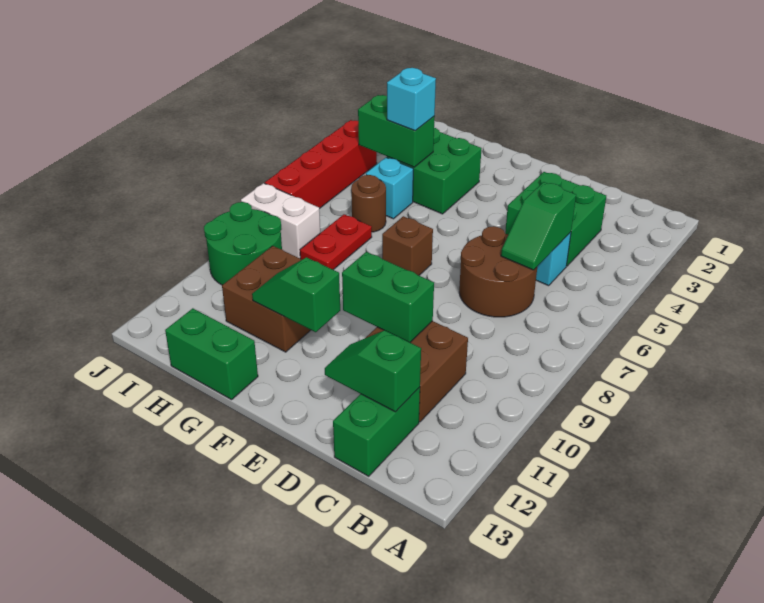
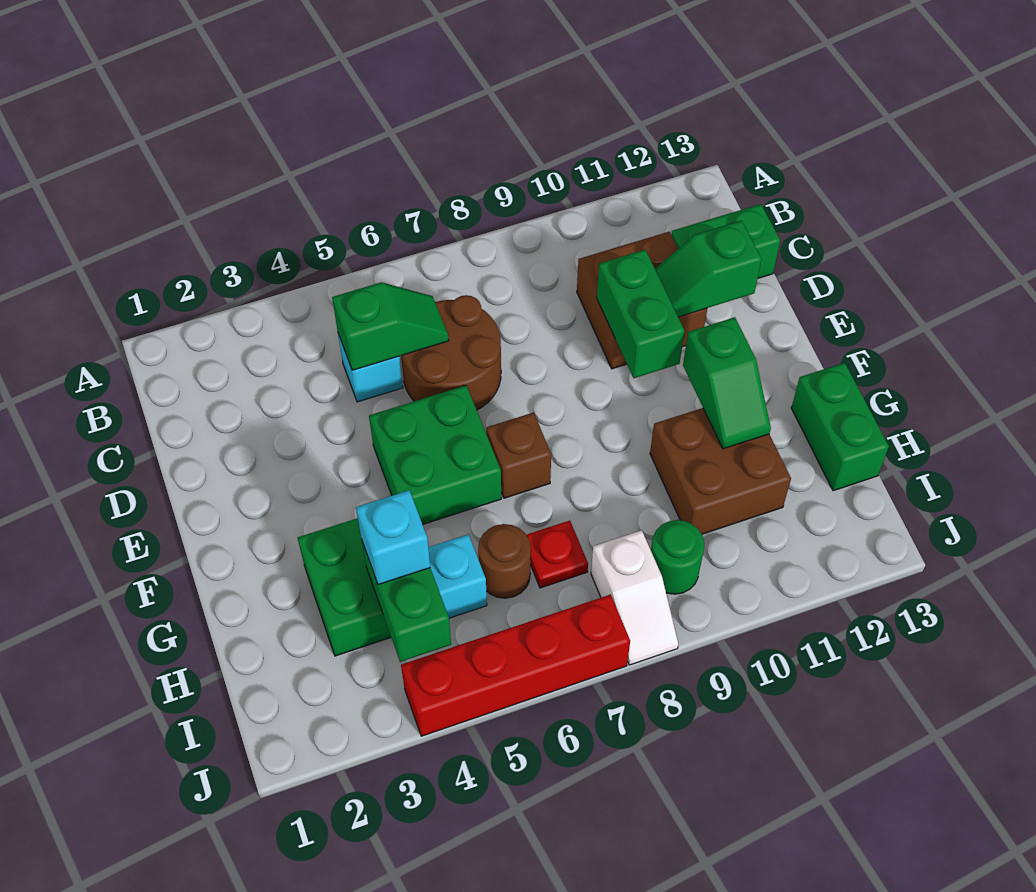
green brick C3:D4 level 1 -> green brick E5:F6 level 1
green slope C12:D12 level 2 top C -> green slope D11:D12 level 2 top 12
red plate H7:H8 level 1 -> red plate H7 level 1
white brick I8:J8 level 1 -> white slope I8:J8 level 1 top I
green round brick I9:J10 level 1 -> green round brick I9 level 1

